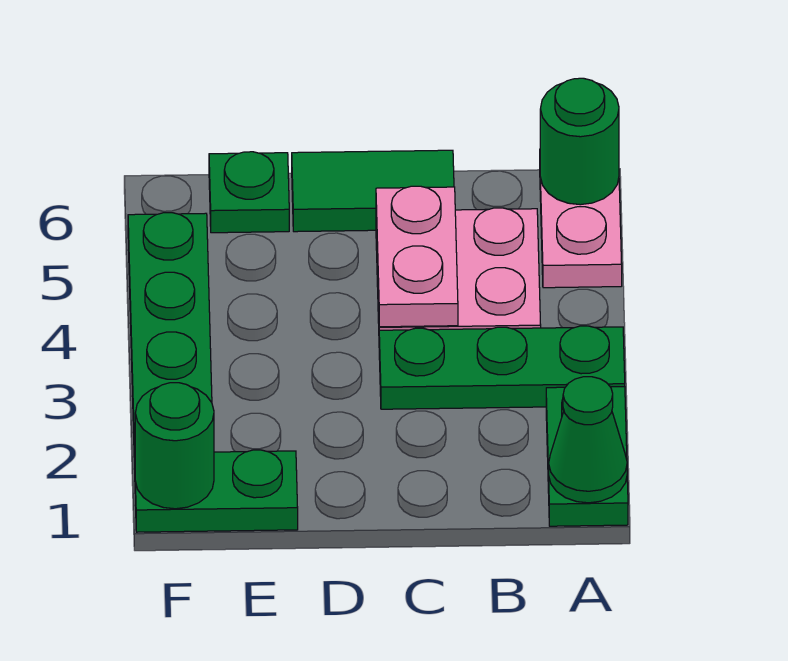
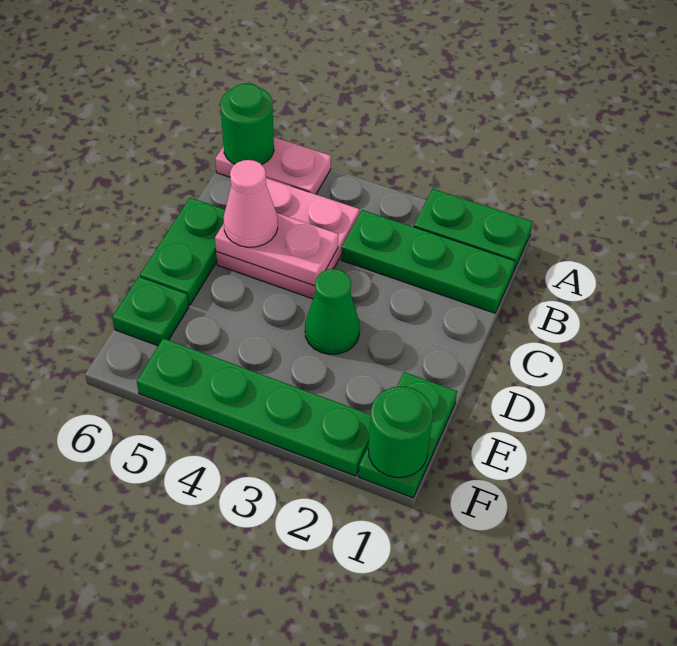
green cone A1 level 2 -> green cone D3 level 1
green plate A3:C3 level 1 -> green plate B1:B3 level 1
none -> pink cone C5 level 3
green tile C6:D6 level 1 -> green plate C6:D6 level 1

